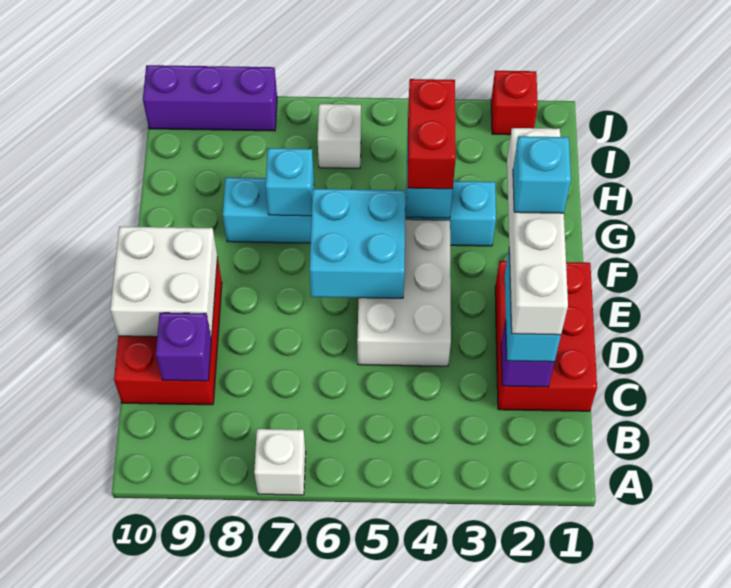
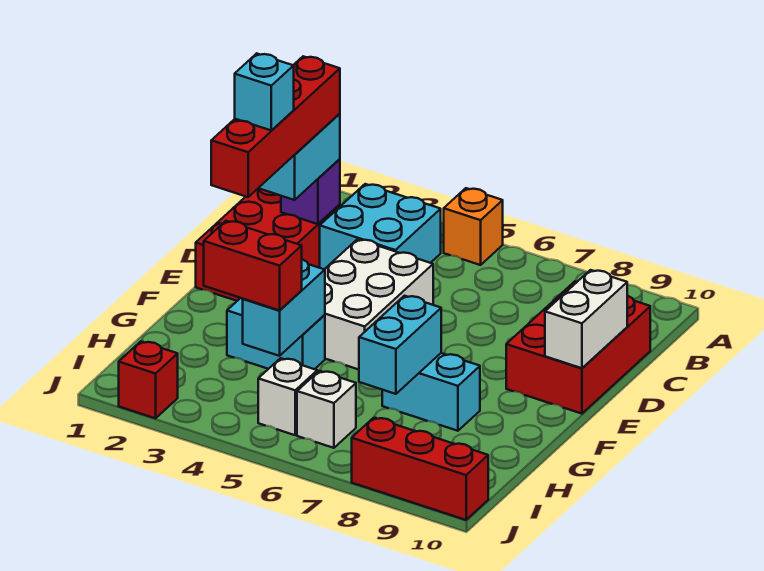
none -> orange brick A5 level 1
white brick A7 level 1 -> white brick I5 level 1
white brick C2:F2 level 4 -> red brick C2:F2 level 4
purple brick C9 level 2 -> none
white brick D9:E10 level 2 -> white brick D10:E10 level 2
cyan brick E5:F6 level 2 -> cyan brick B3:C4 level 1
red brick G4:H4 level 3 -> red brick H3:H4 level 3
cyan brick G7 level 2 -> cyan brick G7:H7 level 2
purple brick J8:J10 level 1 -> red brick J8:J10 level 1

